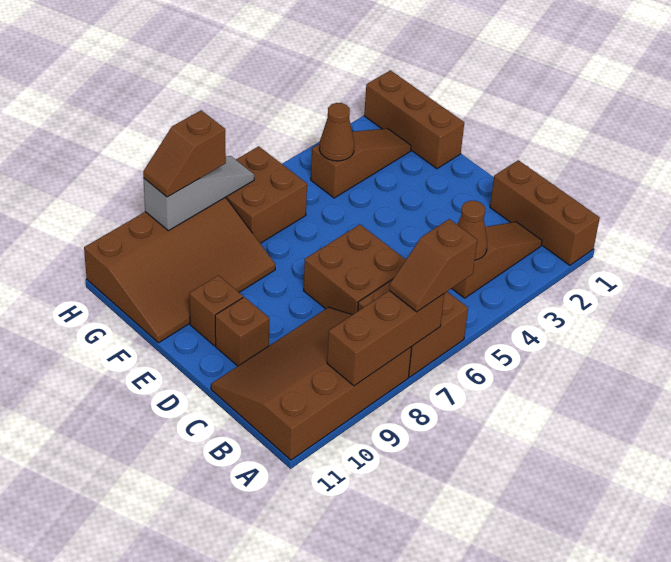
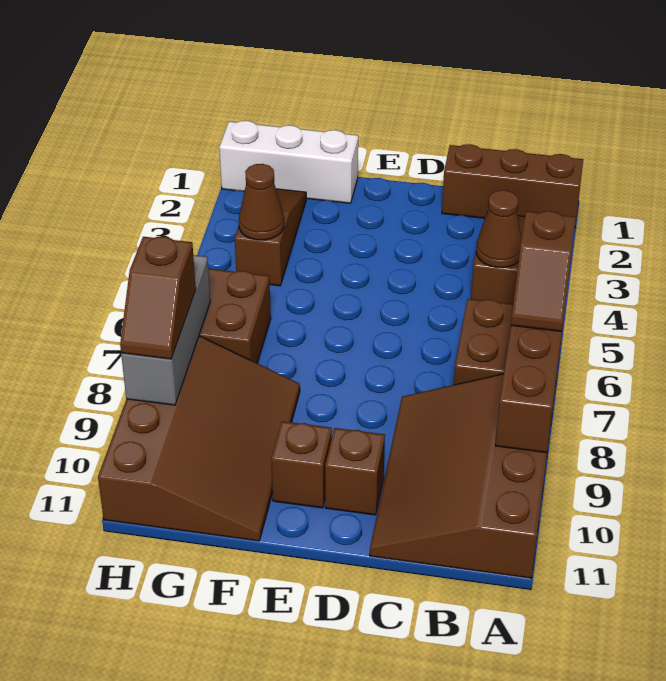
brown brick C6:D7 level 1 -> none
brown brick F1:H1 level 1 -> white brick F1:H1 level 1
grey slope H7:H9 level 2 top 9 -> grey brick H7:H9 level 2

